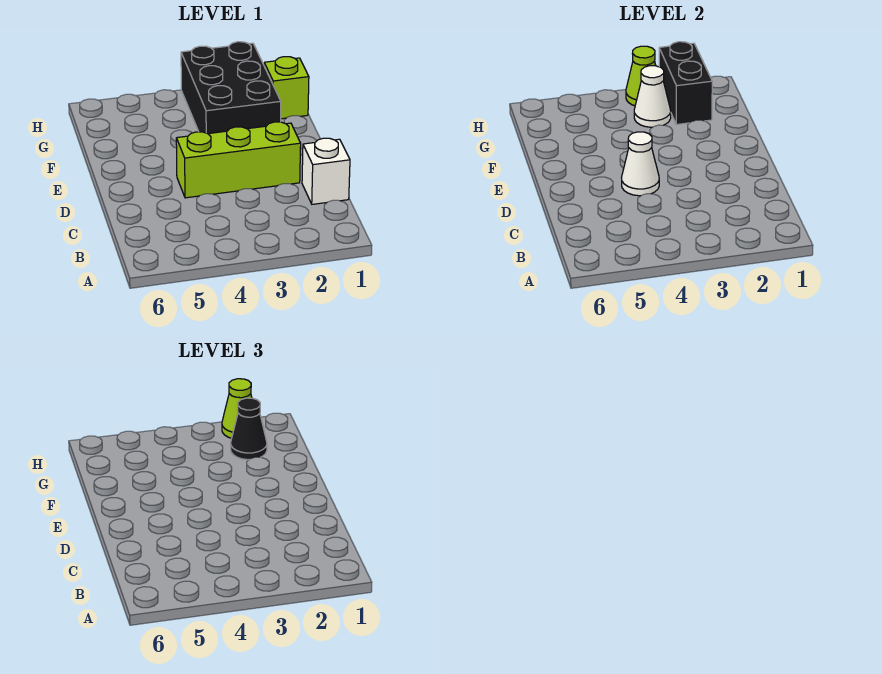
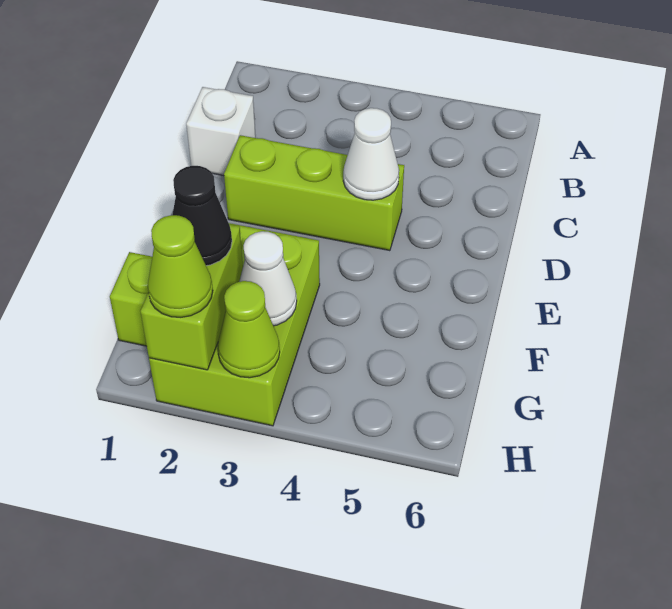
black brick F2:H3 level 1 -> lime brick F2:H3 level 1
black brick G2:H2 level 2 -> lime brick G2:H2 level 2

